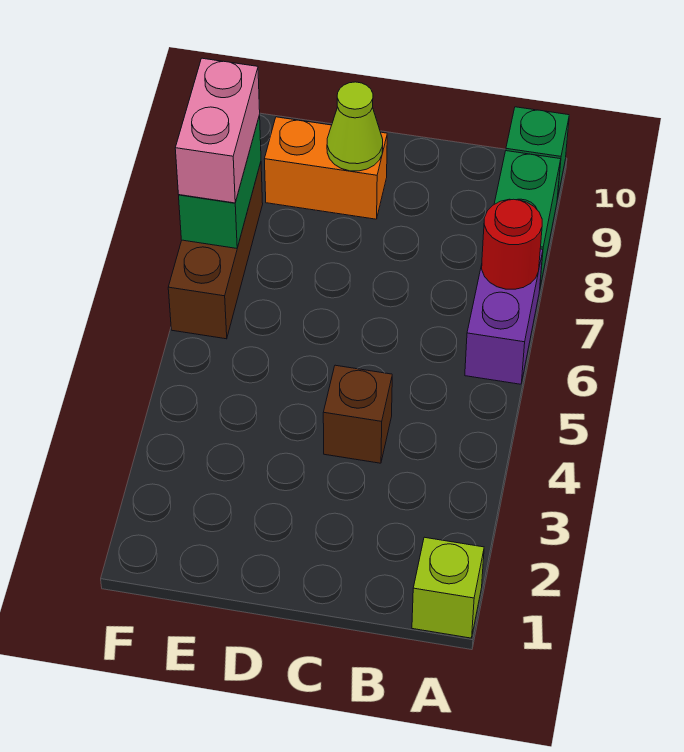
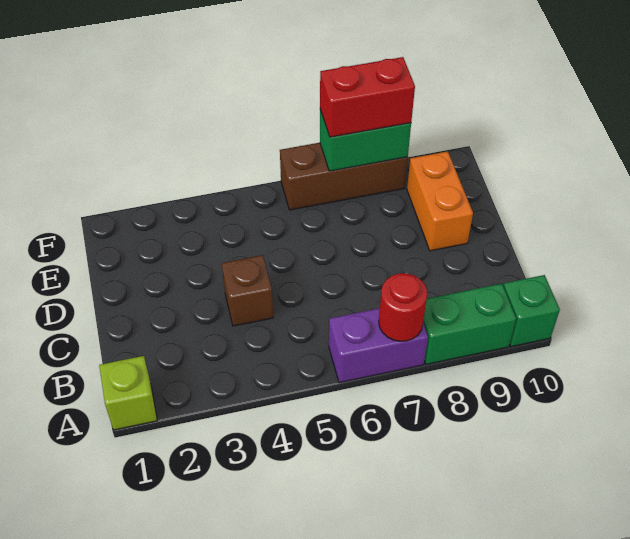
lime cone D9 level 2 -> none
pink brick F7:F8 level 3 -> red brick F7:F8 level 3

